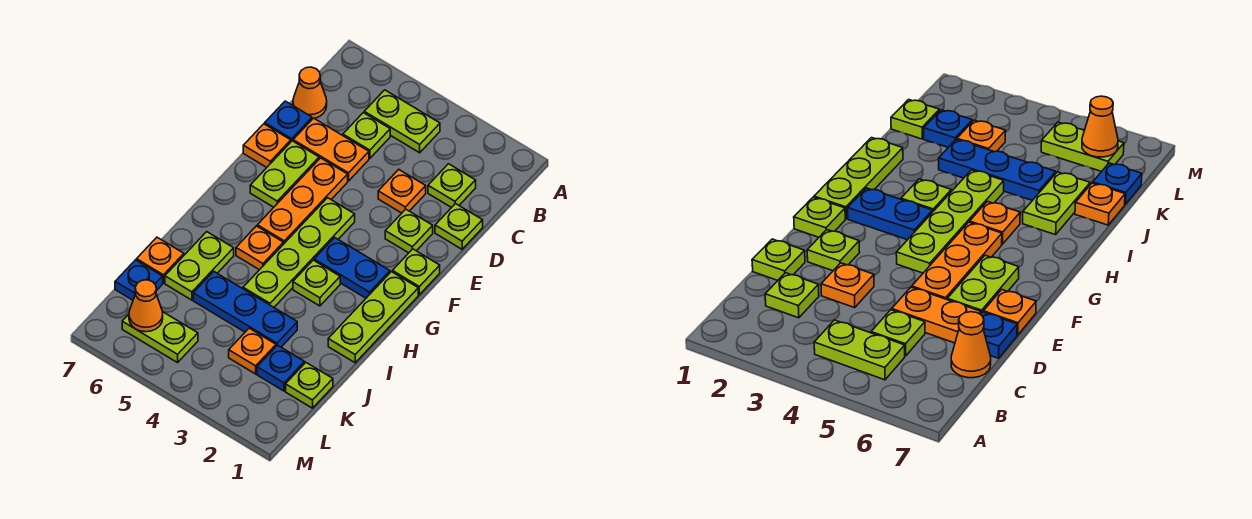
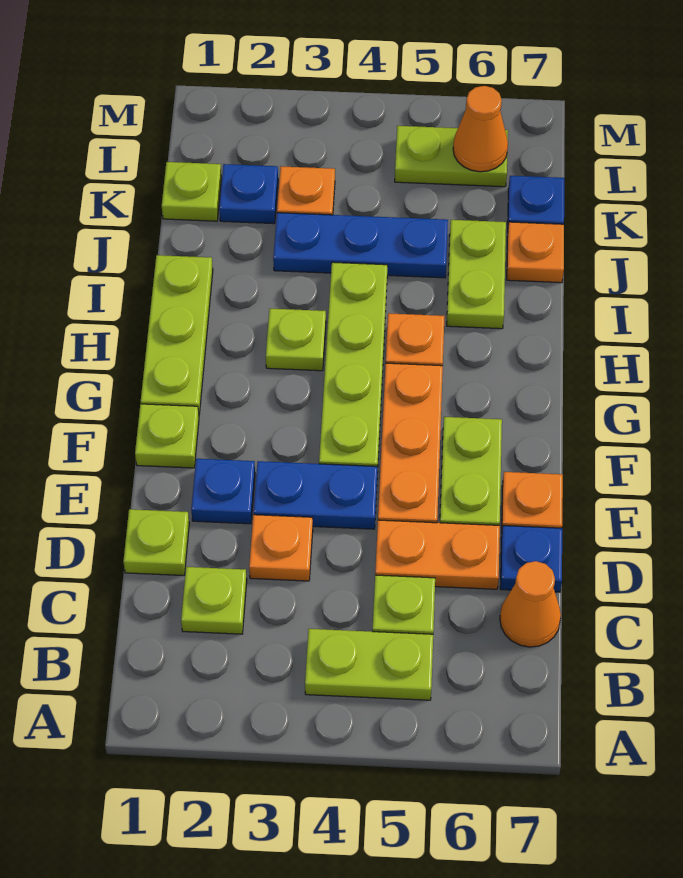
lime plate E2 level 1 -> blue plate E2 level 1
blue plate G2:G3 level 1 -> blue plate E3:E4 level 1

